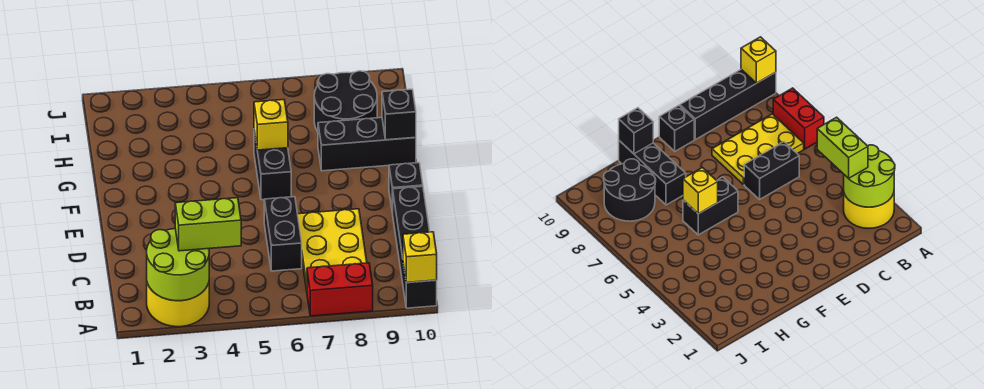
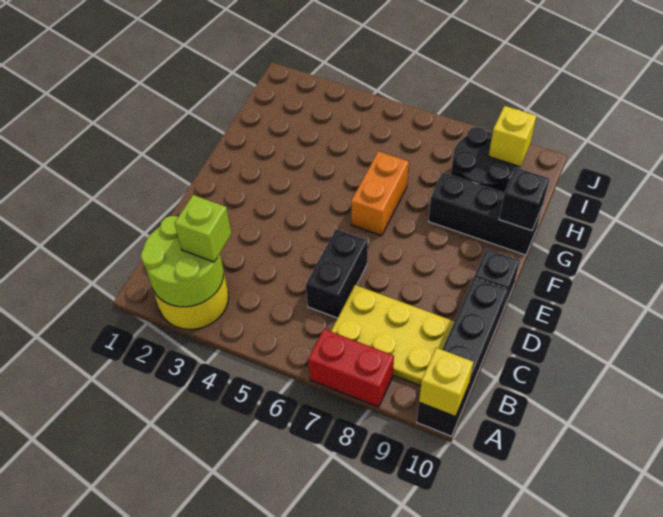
lime brick B3:B4 level 3 -> lime brick B3 level 3
yellow plate B7:D8 level 1 -> yellow plate B7:C9 level 1
black brick F6:G6 level 1 -> orange brick F6:G6 level 1
yellow brick G6 level 2 -> yellow brick I9 level 2

